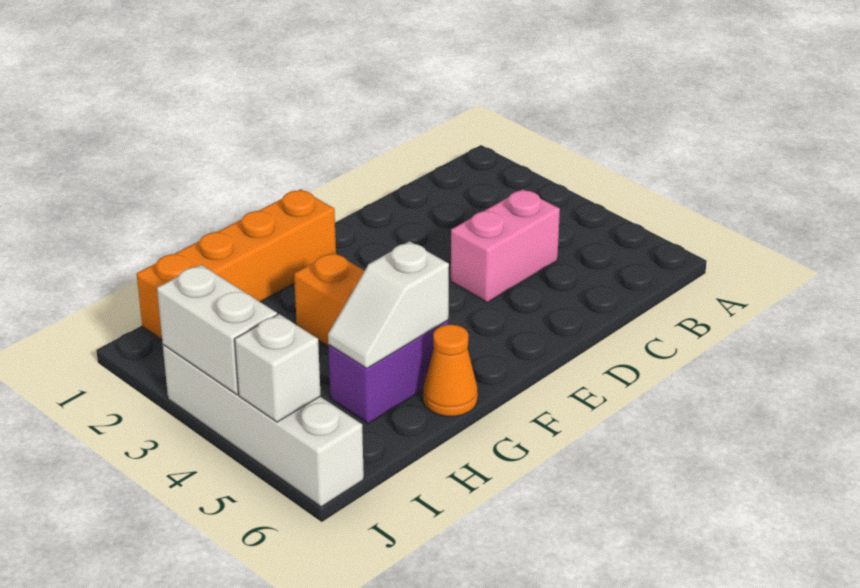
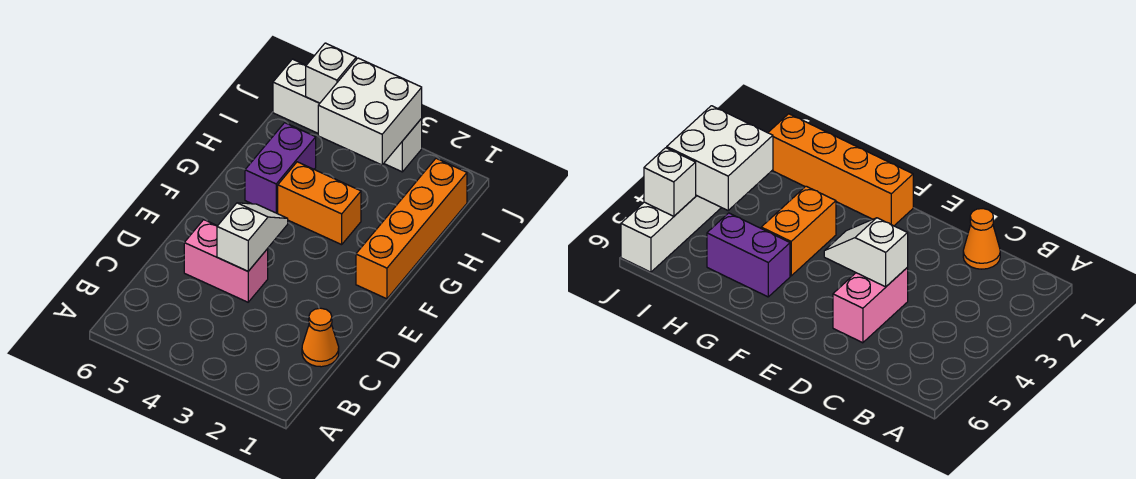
pink brick C4:D4 level 1 -> pink brick D4:D5 level 1
white slope G5:H5 level 2 top G -> white slope D4:E4 level 2 top D
orange cone G6 level 1 -> orange cone C1 level 1
white brick J3:J4 level 2 -> white brick I3:J4 level 2

